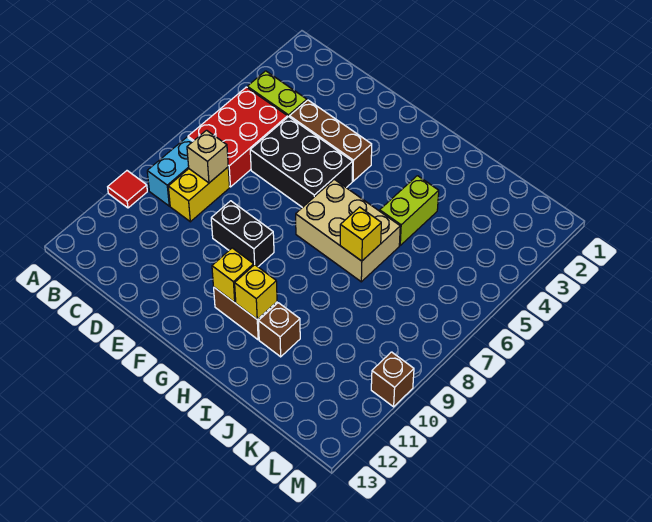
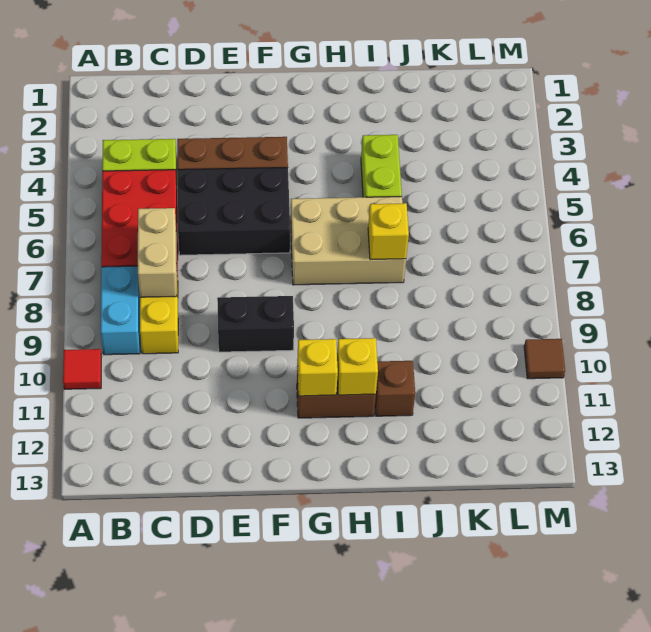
tan brick C8 level 2 -> tan brick C7:C8 level 2
brown brick M10 level 1 -> brown tile M10 level 1

